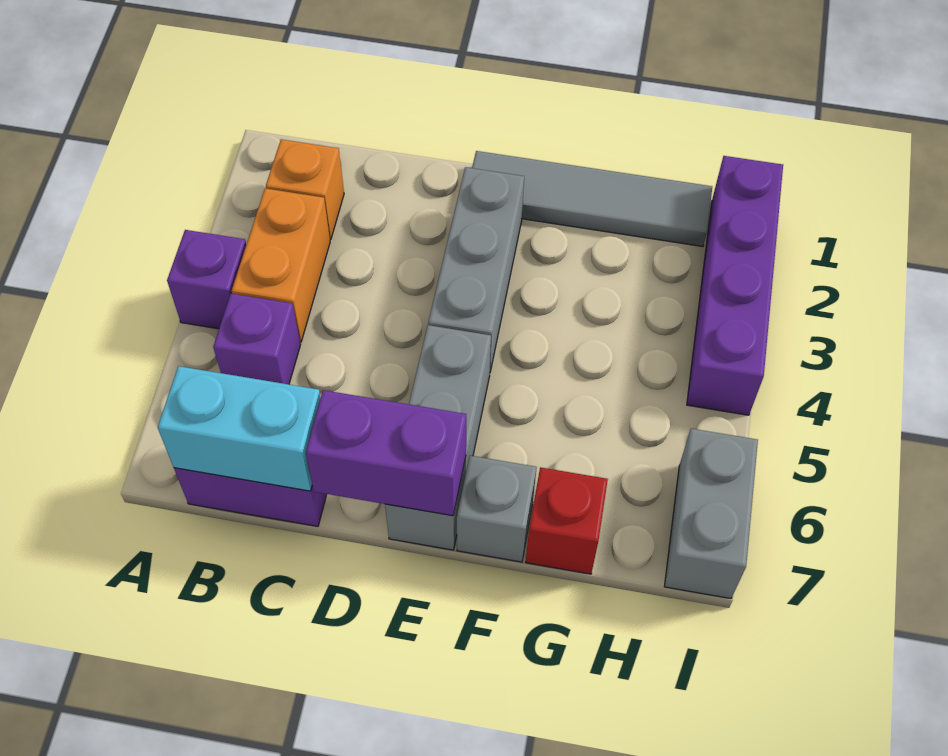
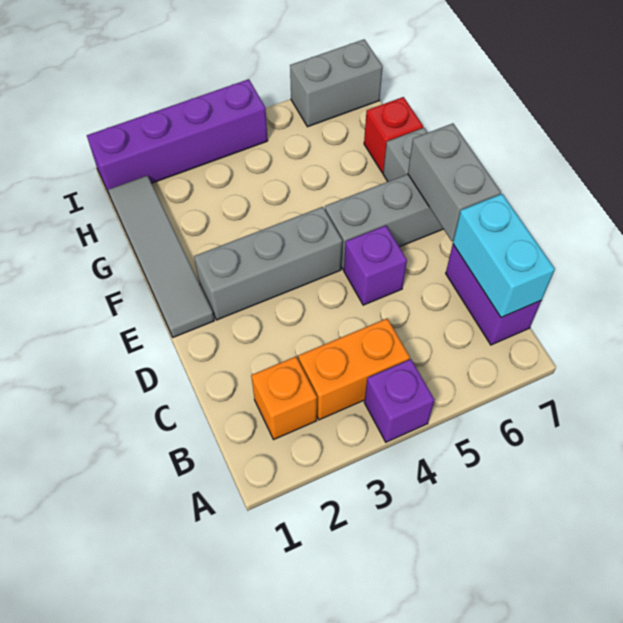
purple brick B5 level 1 -> purple brick D5 level 1
purple brick D7:E7 level 2 -> grey brick D7:E7 level 2

